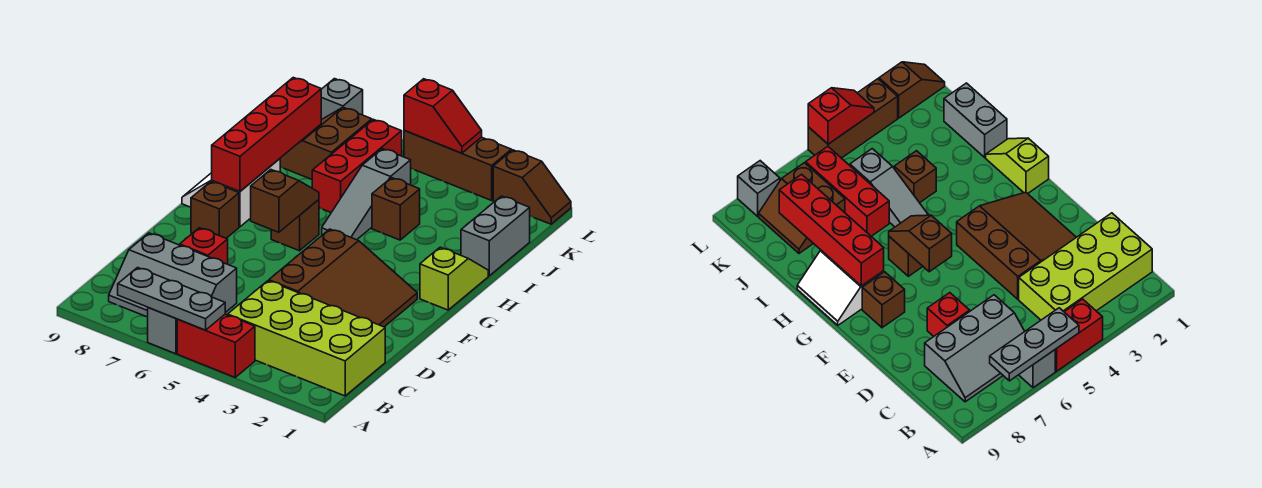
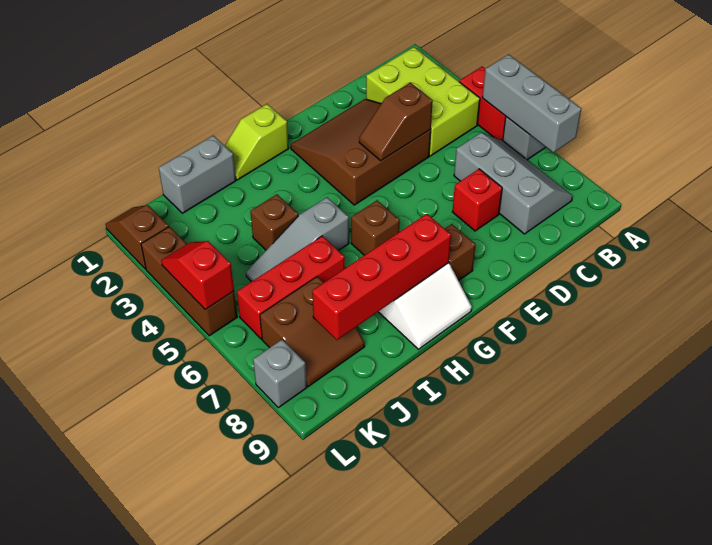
grey plate A5:A7 level 2 -> grey brick A5:A7 level 2
lime brick B1:C4 level 1 -> lime brick B2:C4 level 1
brown slope F6:G6 level 2 top F -> brown slope D4:E4 level 2 top D
grey slope H5:J5 level 1 top J -> grey slope H5:J5 level 1 top H

